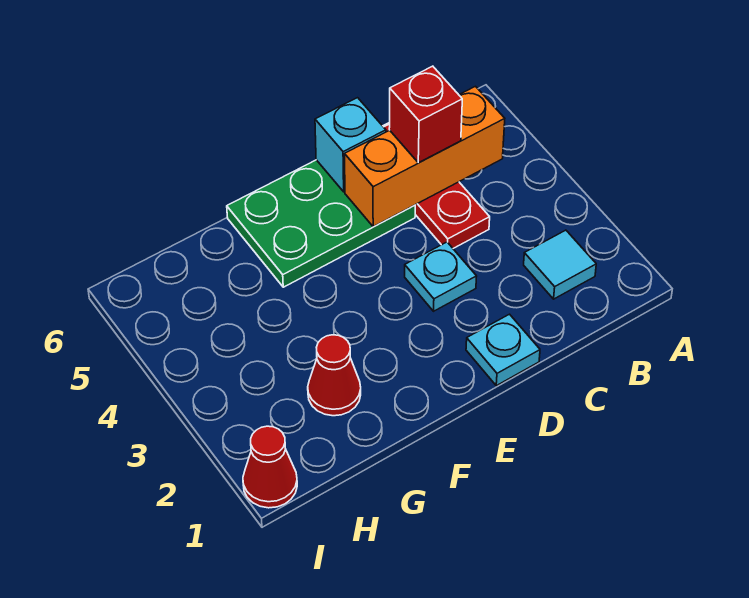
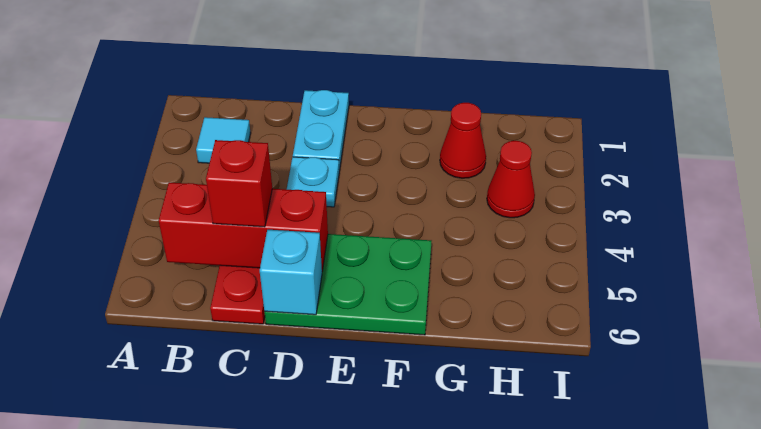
orange brick B5:D5 level 2 -> red brick B5:D5 level 2
cyan plate D1 level 1 -> cyan plate D1:D2 level 1
red cone I1 level 1 -> red cone H3 level 1

